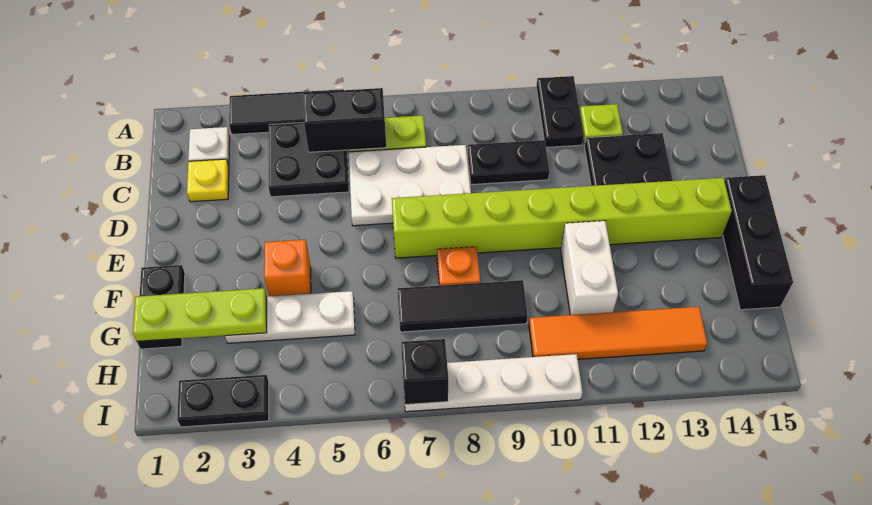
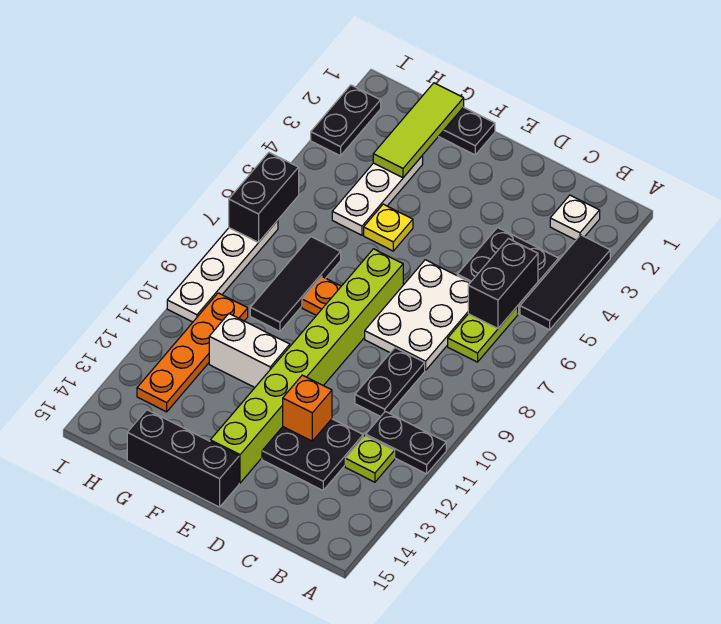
yellow plate C2 level 1 -> yellow plate F5 level 1
orange brick F4 level 1 -> orange brick D12 level 2
lime plate G1:G3 level 2 -> lime tile G1:G3 level 2
orange tile H10:H13 level 1 -> orange plate H10:H13 level 1
black brick I7 level 2 -> black brick I6:I7 level 2

